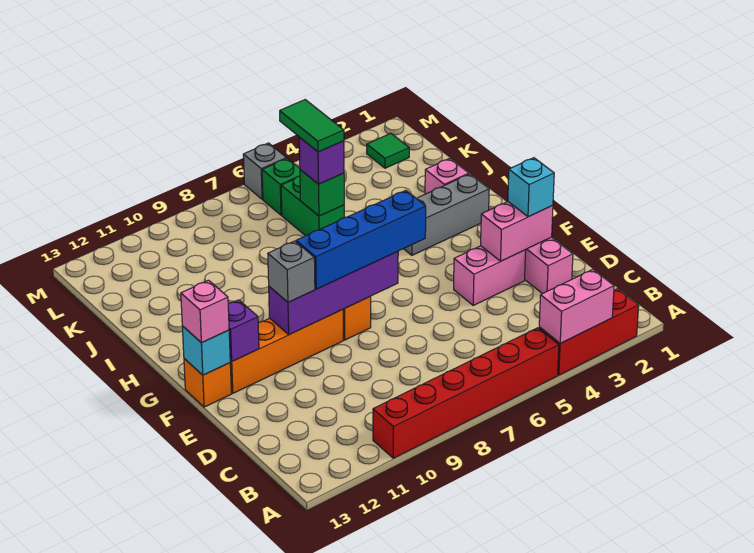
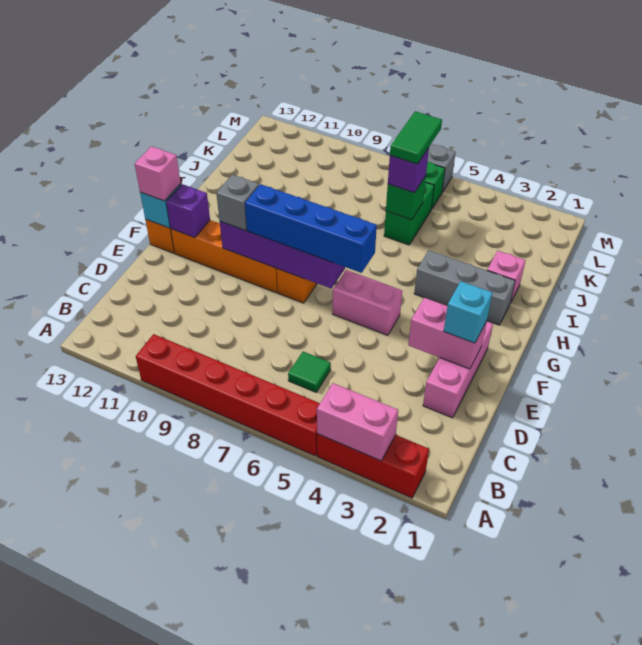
pink brick E3:E4 level 1 -> pink brick F5:F6 level 1
green tile L2 level 1 -> green tile C6 level 1

